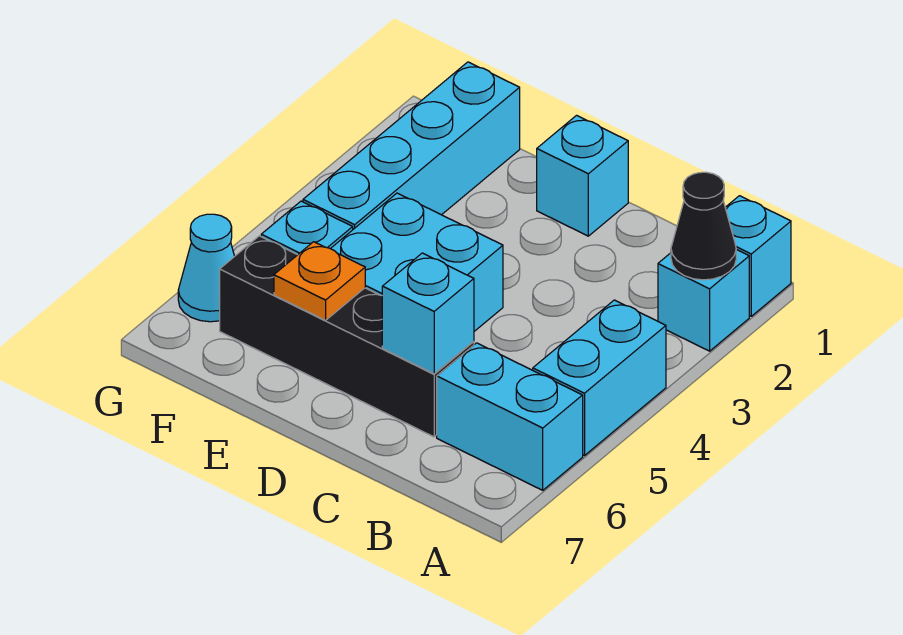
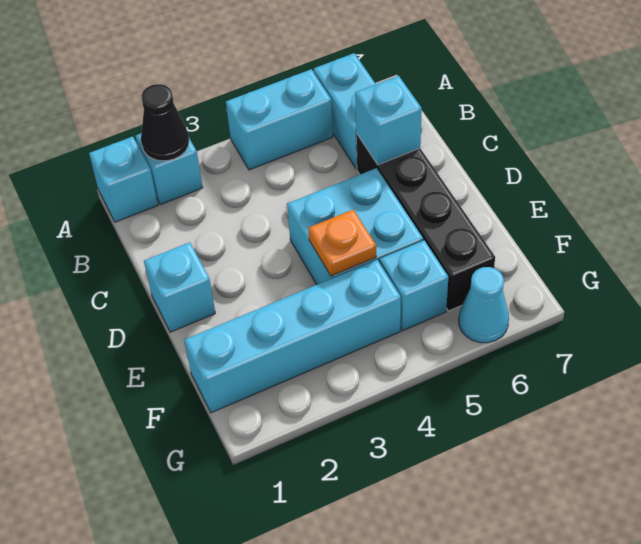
orange plate E6 level 2 -> orange plate E4 level 2

